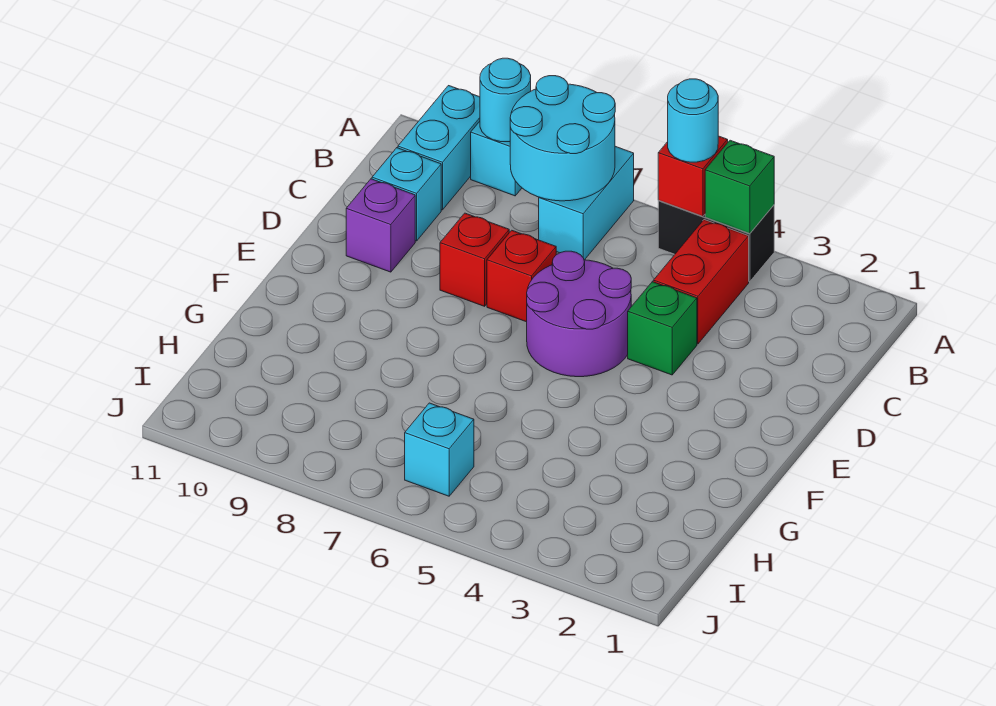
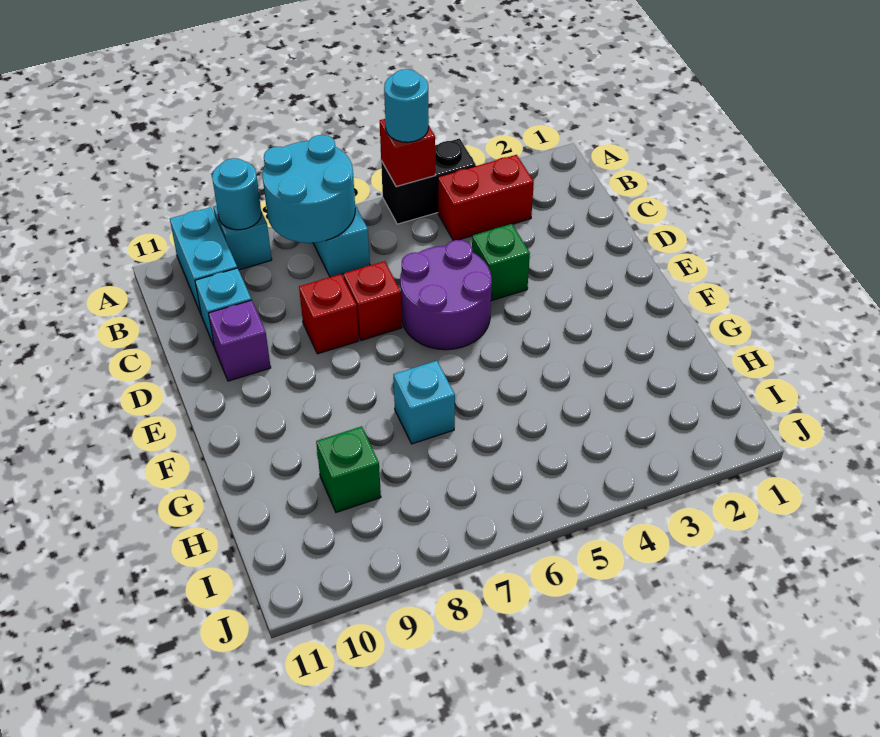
green brick A4 level 2 -> green brick H9 level 1
red brick B4:C4 level 1 -> red brick B3:B4 level 1
cyan brick I6 level 1 -> cyan brick G7 level 1

